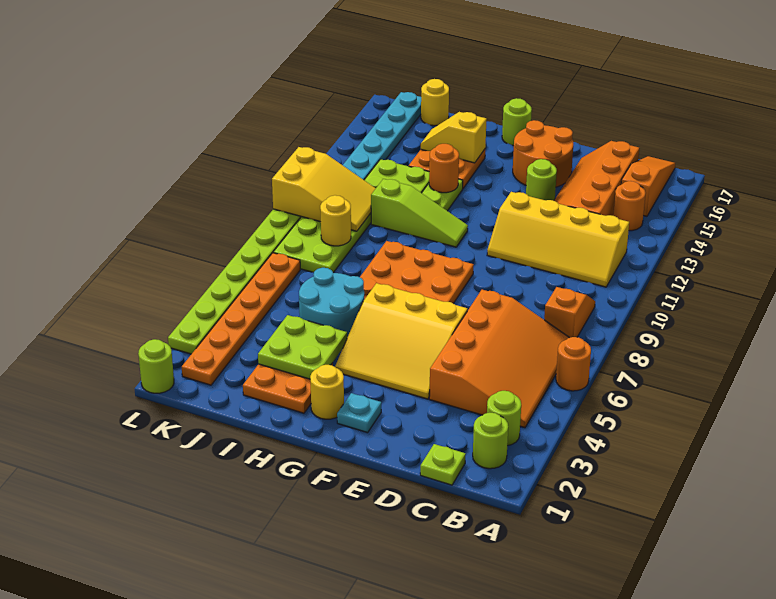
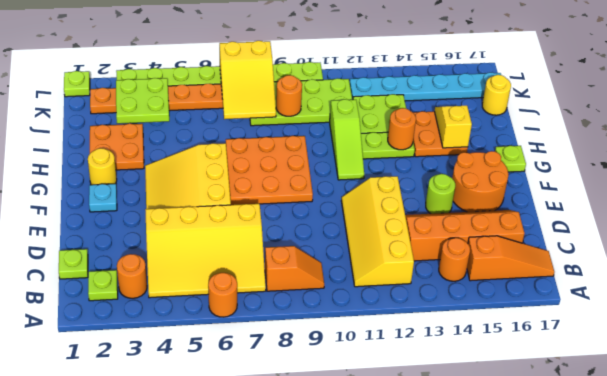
lime round brick B2 level 1 -> lime plate B2 level 1
lime round brick B3 level 1 -> orange round brick B3 level 1
orange slope B4:D7 level 1 top D -> yellow slope B4:D7 level 1 top D
lime round brick G17 level 1 -> lime plate G17 level 1
lime plate H3:I4 level 2 -> lime plate J3:K4 level 2
cyan round brick H5:I6 level 1 -> none
yellow round brick J9 level 2 -> orange round brick J9 level 2
yellow slope J10:L11 level 2 top L -> yellow slope J7:L8 level 2 top L
lime round brick L1 level 1 -> lime plate L1 level 1

